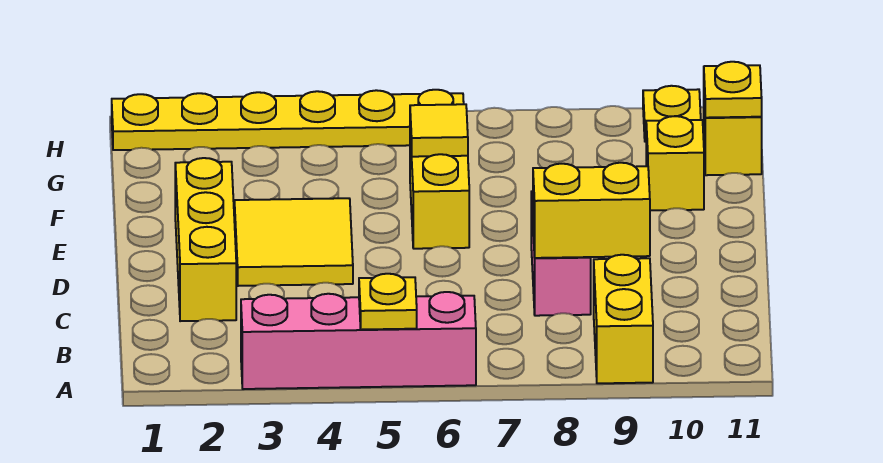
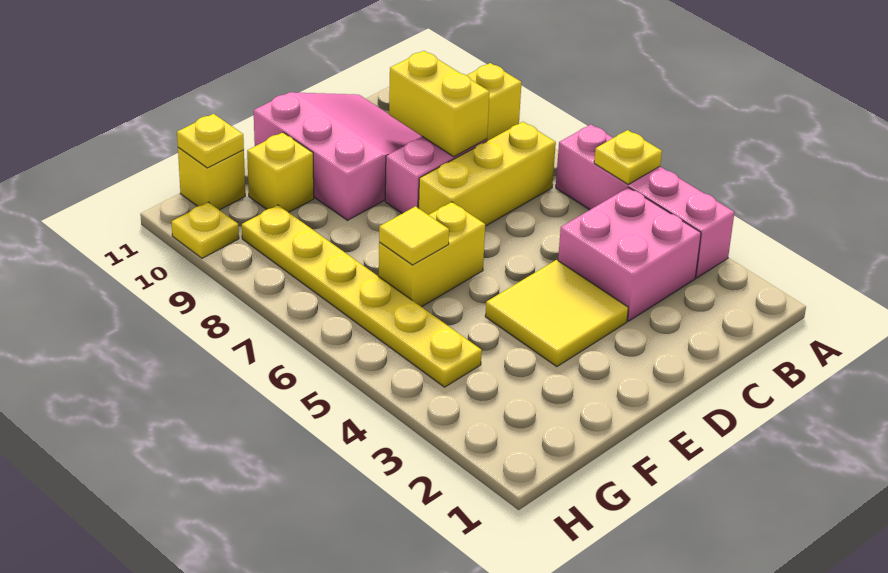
none -> pink brick B3:C4 level 1
yellow brick C2:E2 level 1 -> yellow brick B7:D7 level 1
none -> pink slope C9:E11 level 1 top E
yellow plate H1:H6 level 1 -> yellow plate G4:G9 level 1

